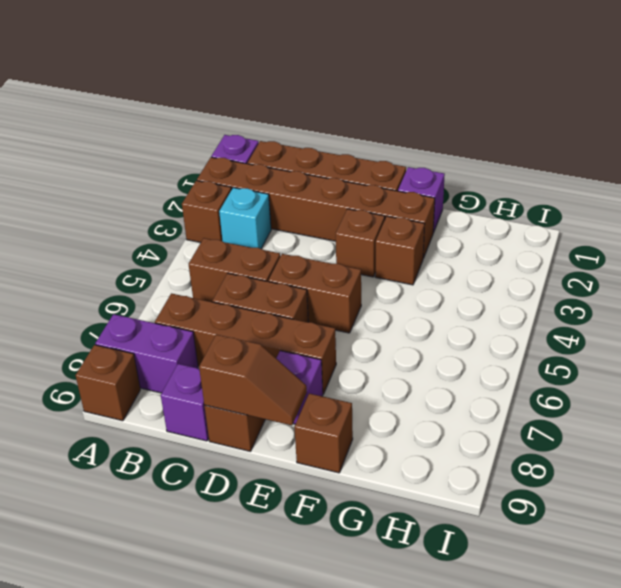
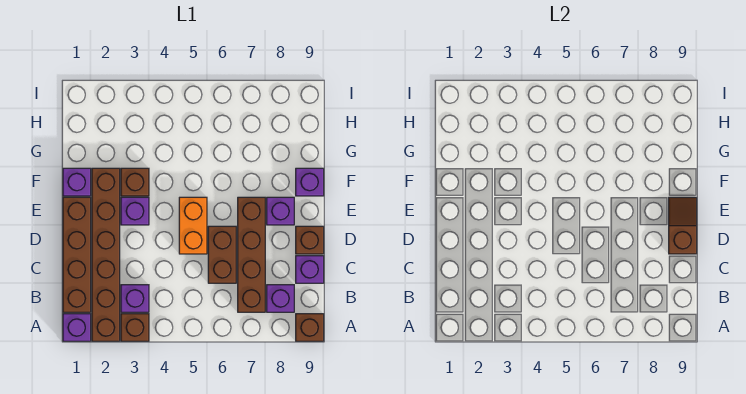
purple brick A8:B8 level 1 -> purple brick B8 level 1
cyan brick B3 level 1 -> purple brick B3 level 1
brown brick B5:C5 level 1 -> none
brown brick D5:E5 level 1 -> orange brick D5:E5 level 1
brown brick E3 level 1 -> purple brick E3 level 1
brown brick F9 level 1 -> purple brick F9 level 1

